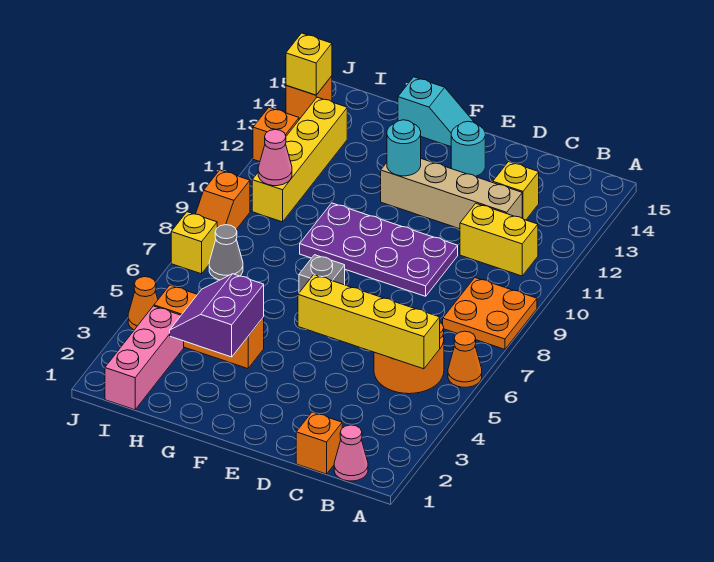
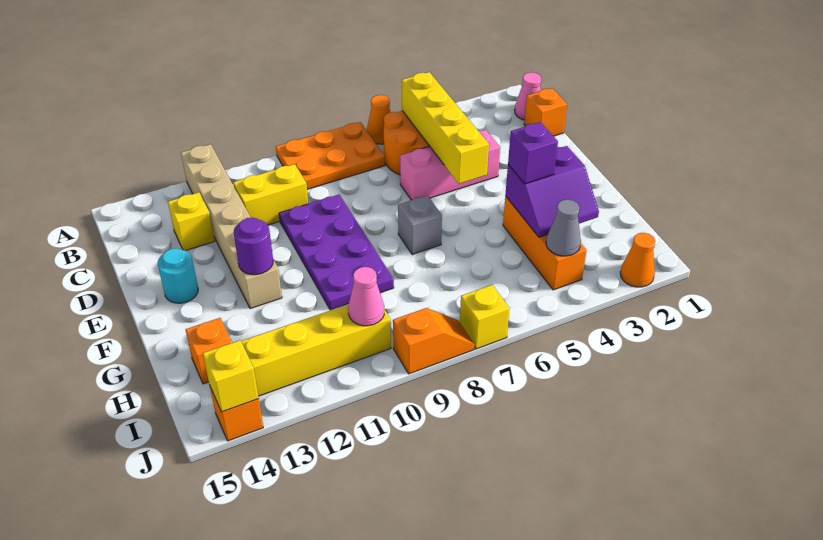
orange plate A8:B9 level 1 -> orange plate A7:B9 level 1
yellow brick B11:C11 level 1 -> yellow brick C10:C11 level 1
tan brick C12:F12 level 1 -> tan brick A12:F12 level 1
cyan round brick F12 level 2 -> purple round brick F12 level 2
cyan slope F15:G15 level 1 top G -> none
none -> purple brick G4 level 3
pink brick I1:I3 level 1 -> pink brick D4:D6 level 1
grey cone I7 level 1 -> grey cone I4 level 2
orange cone J4 level 1 -> orange cone J2 level 1
orange brick J12 level 1 -> orange brick H14 level 1

